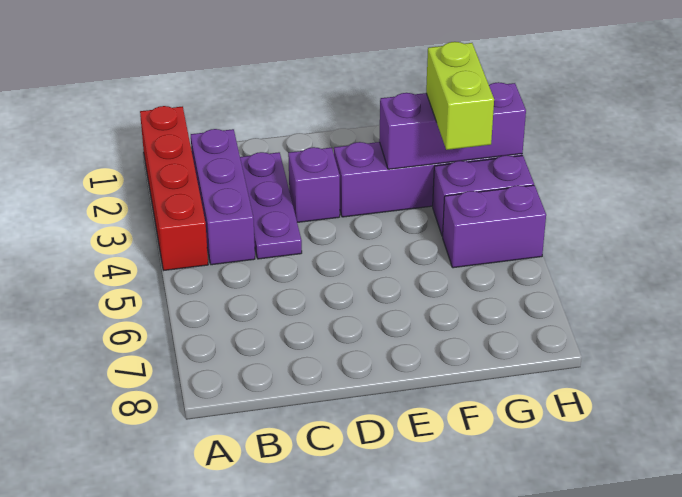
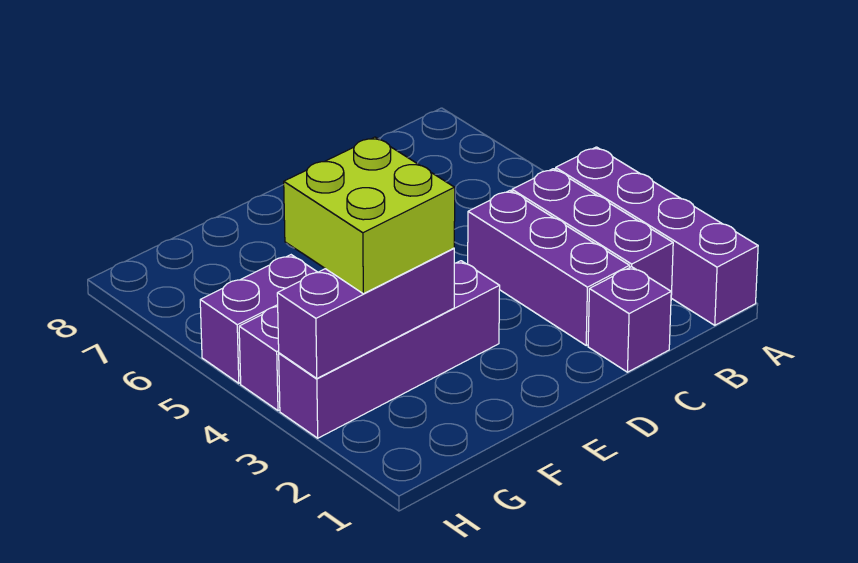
red brick A1:A4 level 1 -> purple brick A1:A4 level 1
purple plate C2:C4 level 1 -> purple brick C2:C4 level 1
purple brick D3 level 1 -> purple brick C1 level 1
lime brick G3:G4 level 3 -> lime brick F3:G4 level 3

